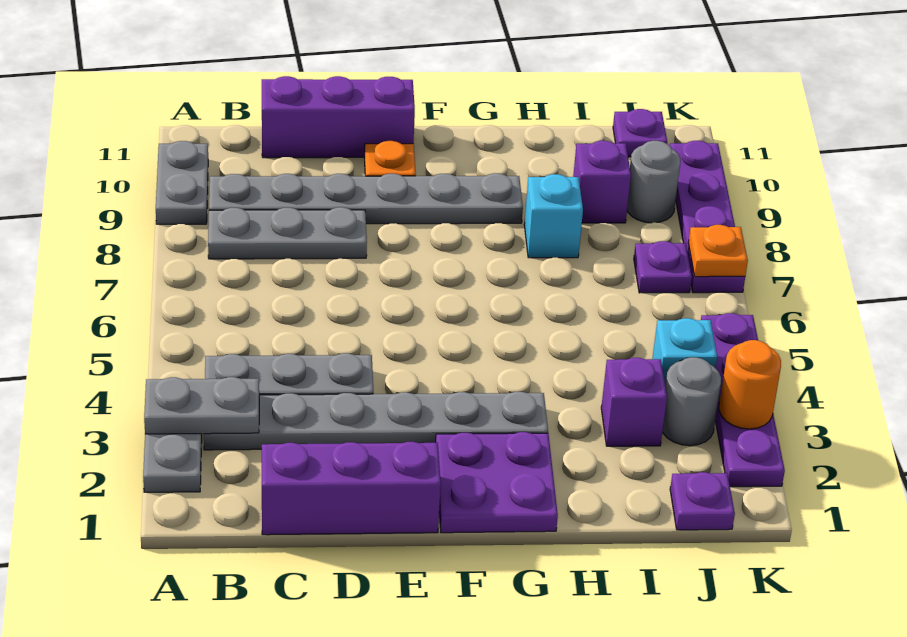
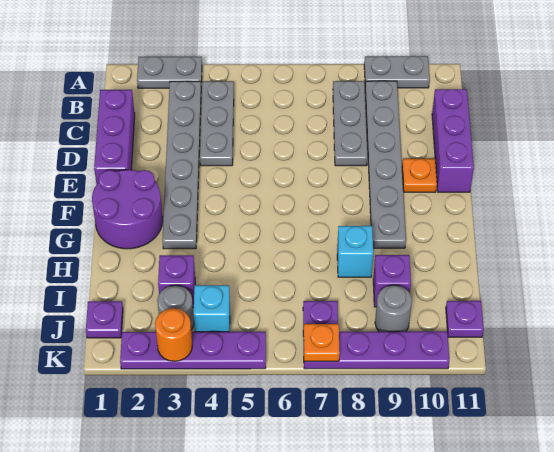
grey plate A3:B3 level 2 -> none
purple plate F1:G2 level 1 -> purple round brick F1:G2 level 1

